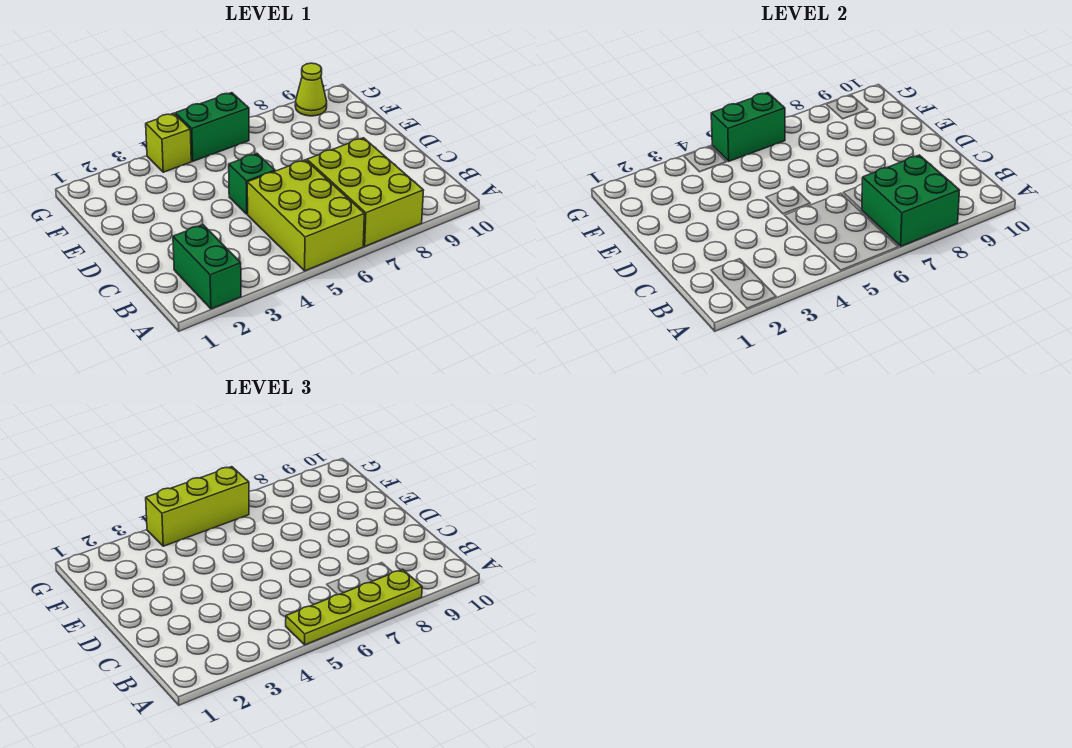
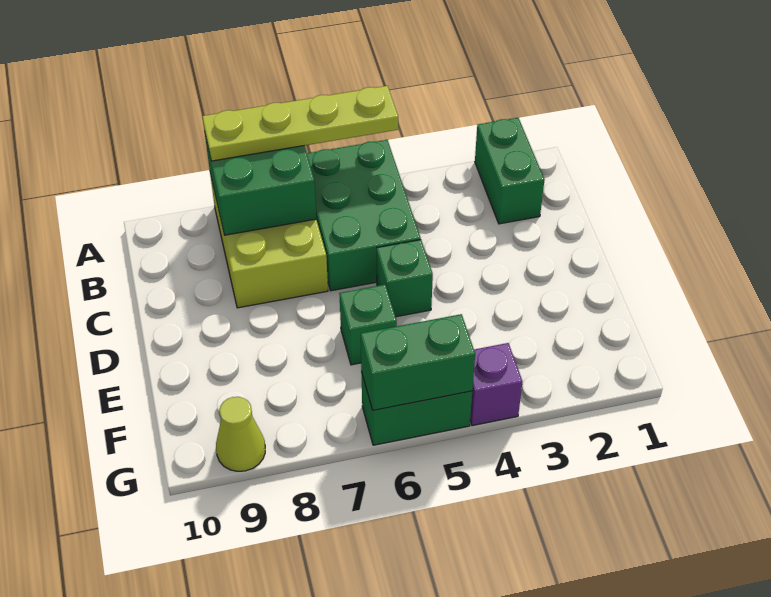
lime brick A5:C6 level 1 -> green brick A5:C6 level 1
none -> green brick E6 level 1
lime brick G4 level 1 -> purple brick G4 level 1
lime brick G4:G6 level 3 -> none

